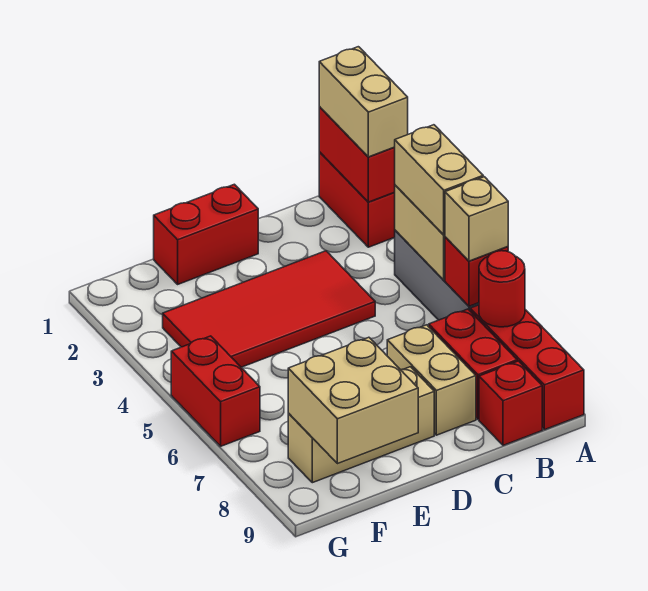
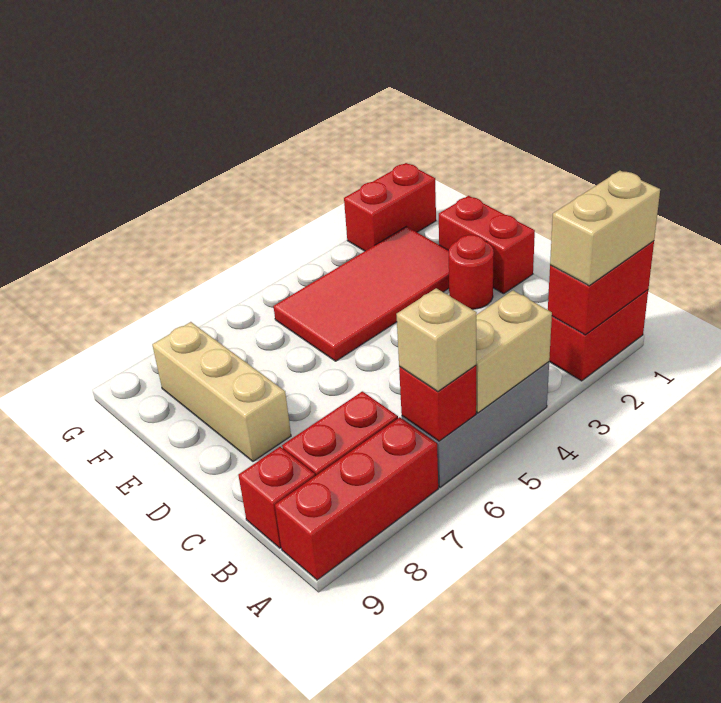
tan brick A4:A5 level 3 -> none
red round brick A7 level 2 -> red round brick D2 level 1
red tile C3:F4 level 1 -> red tile E2:F5 level 1
tan brick C7:C8 level 1 -> none
tan brick E8:F9 level 2 -> none
red brick G5:G6 level 1 -> red brick G1:G2 level 1

